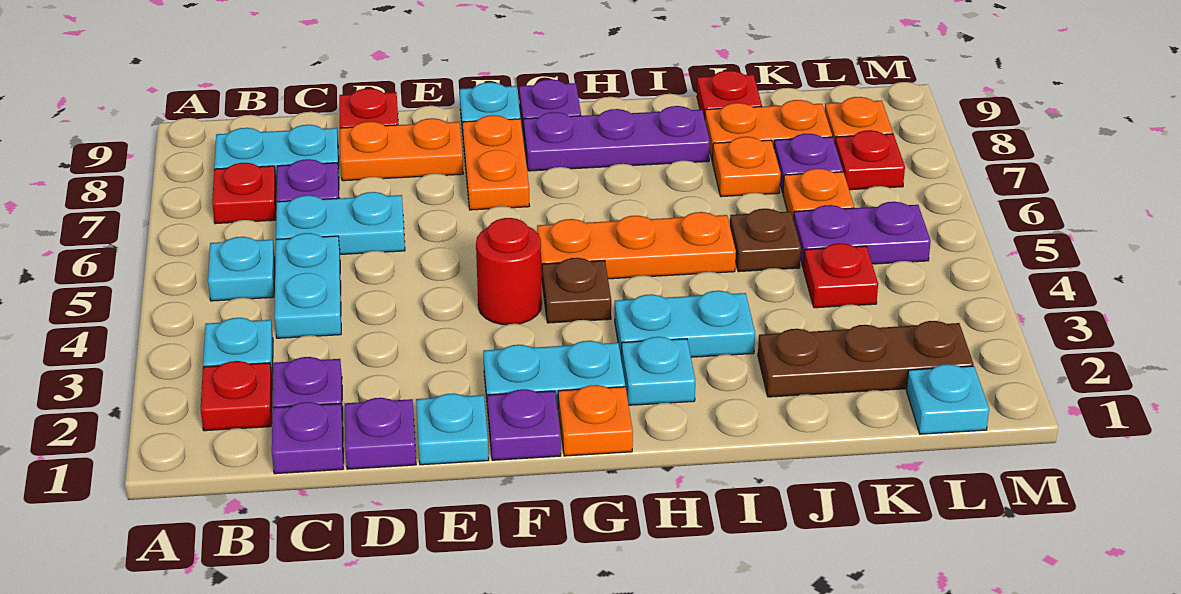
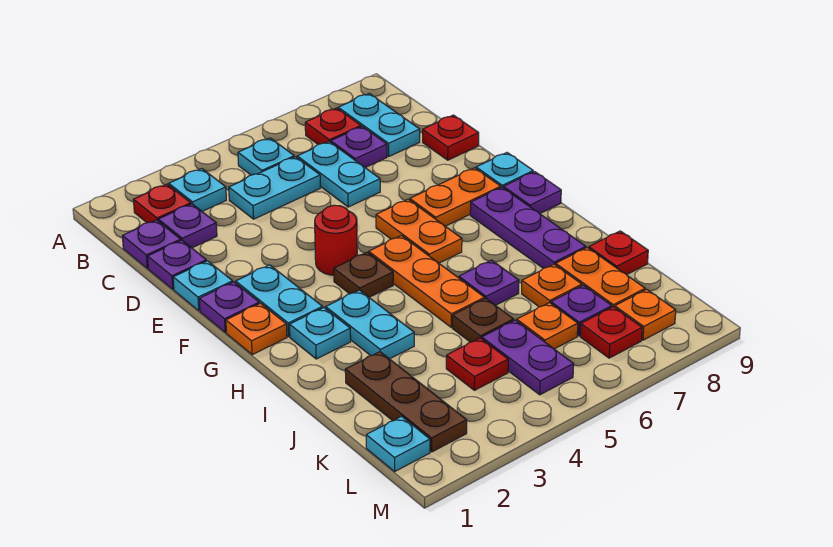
orange plate D8:E8 level 1 -> orange plate F6:G6 level 1
none -> purple plate I6 level 1

